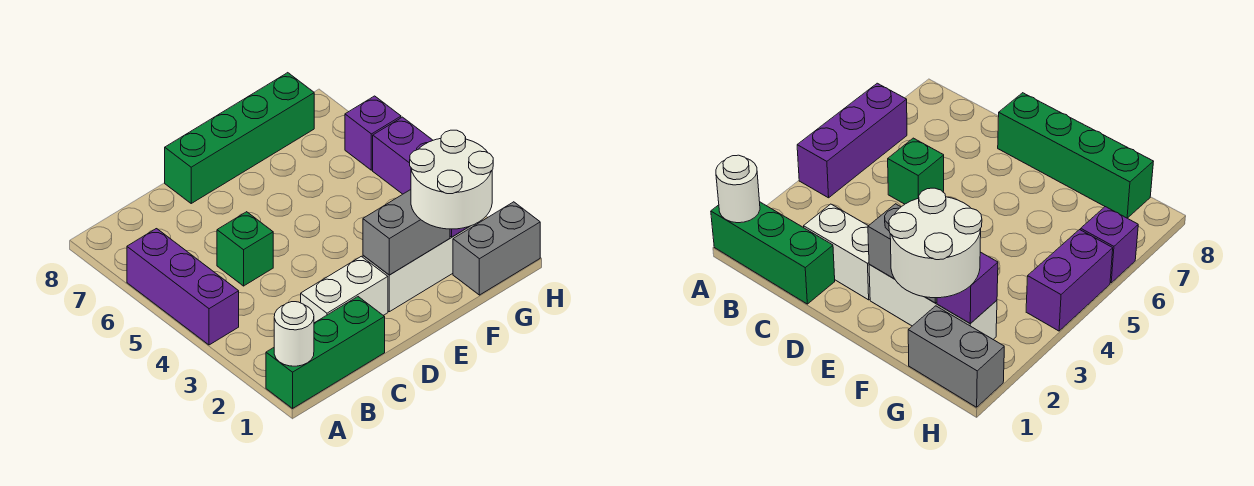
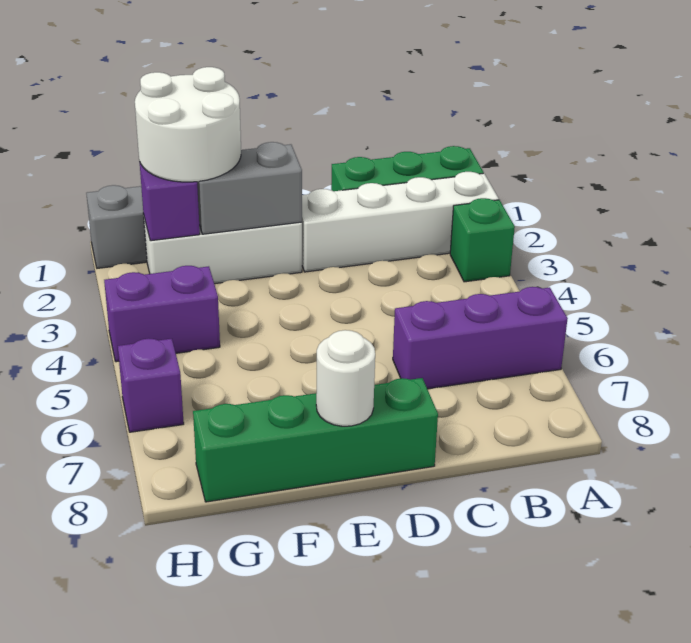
white round brick A1 level 2 -> white round brick E8 level 2
purple brick A4:A6 level 1 -> purple brick A6:C6 level 1
white brick C2:D2 level 1 -> white brick A2:D2 level 1
green brick C5 level 1 -> green brick A3 level 1
purple brick H4:H5 level 1 -> purple brick G4:H4 level 1

